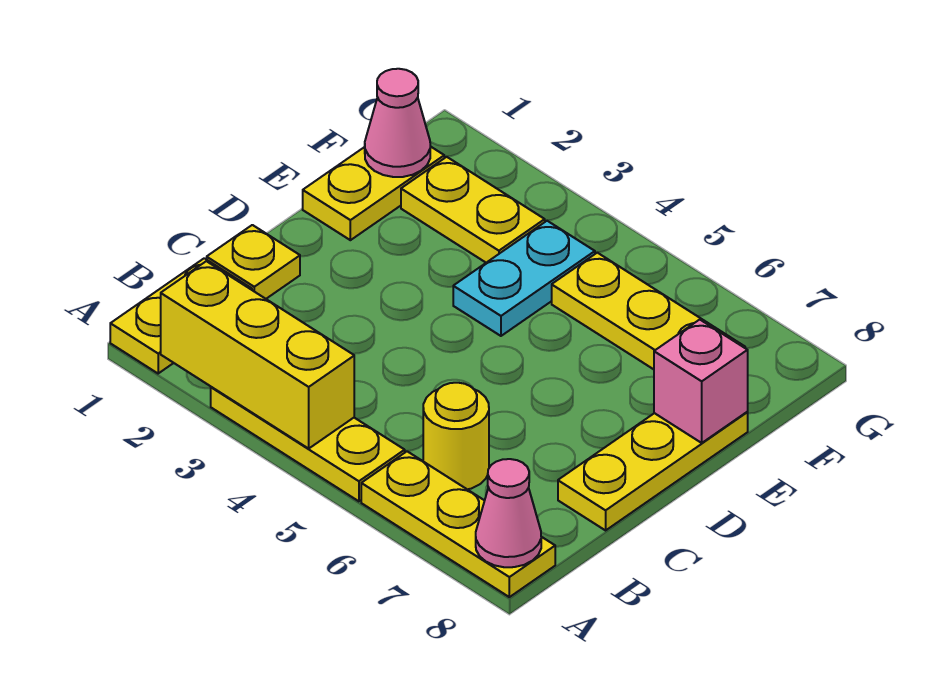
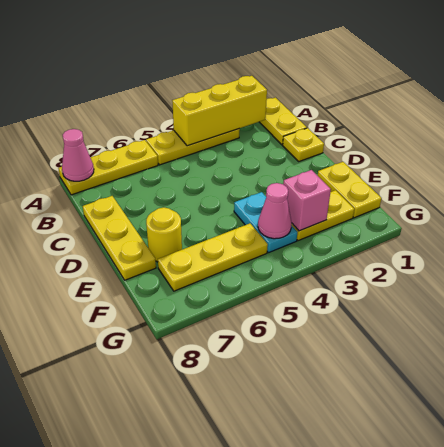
yellow round brick B6 level 1 -> yellow round brick E7 level 1
pink brick E8 level 2 -> pink brick F3 level 2
pink cone F1 level 2 -> pink cone F4 level 2

